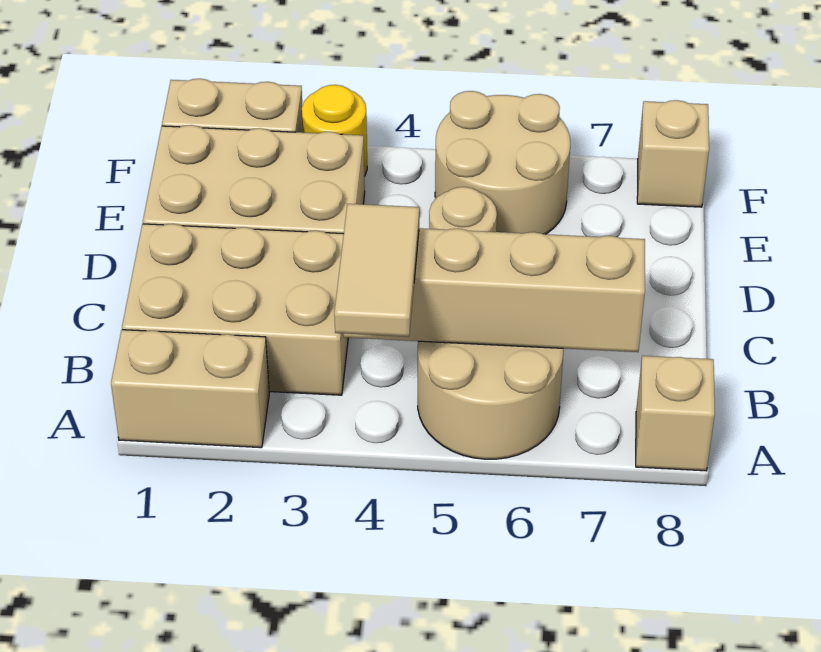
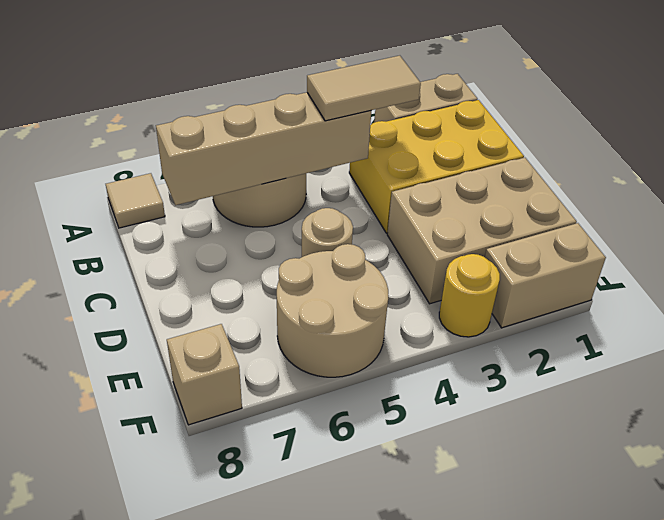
tan tile A4:B4 level 3 -> tan tile B3:B4 level 3
tan brick A8 level 1 -> tan tile A8 level 1
tan brick B1:C3 level 1 -> yellow brick B1:C3 level 1

